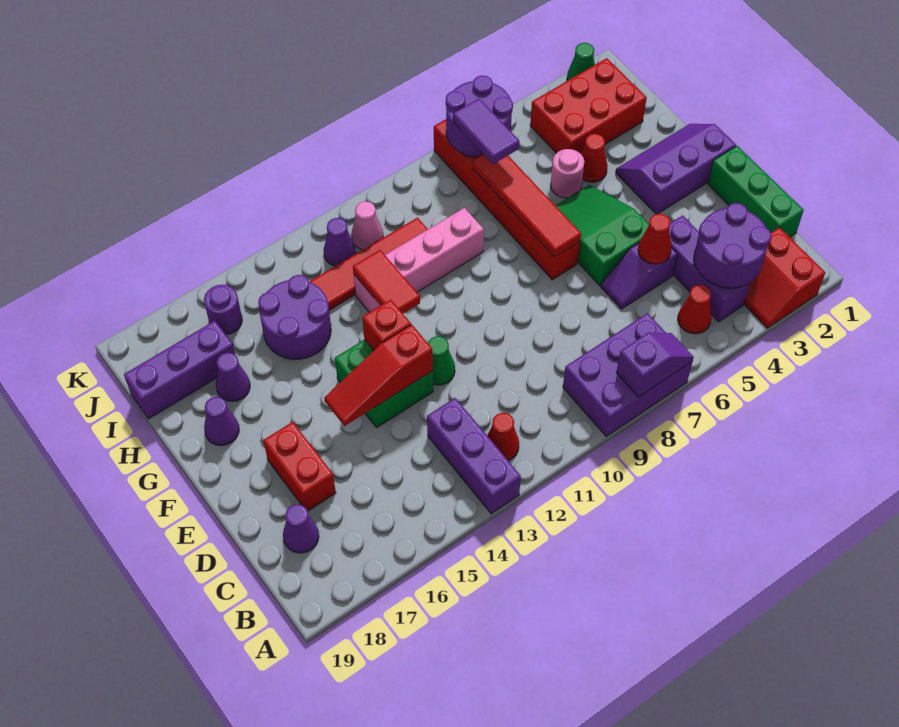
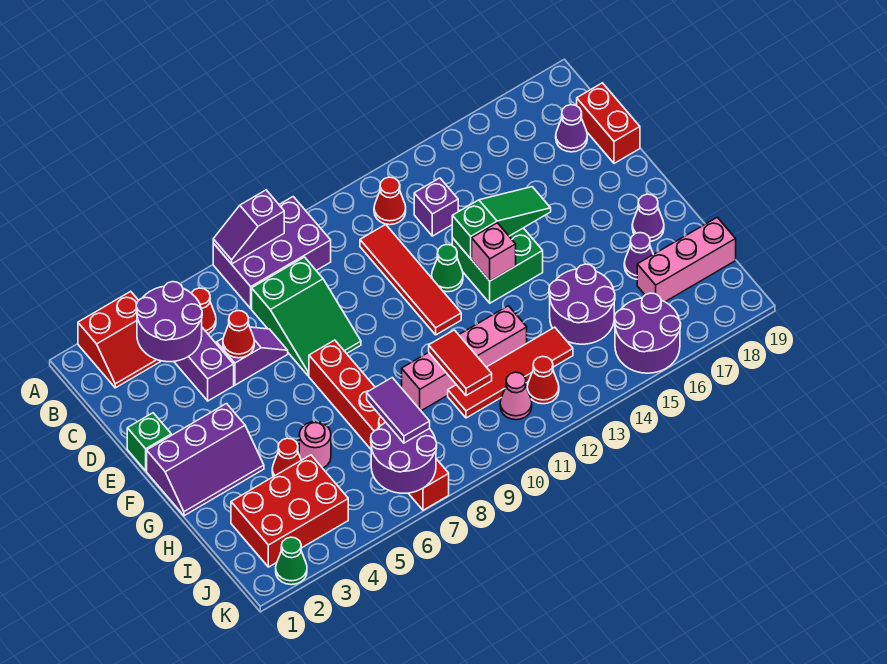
red slope A2:B3 level 1 top 2 -> red slope A2:B3 level 1 top A
purple brick A13:C13 level 1 -> purple brick C13 level 1
green brick C1:E1 level 1 -> green brick E1 level 1
red brick D17:E17 level 1 -> red brick C19:D19 level 1
green slope E5:G6 level 1 top E -> green slope C7:E8 level 1 top C
red slope E13:E15 level 2 top 13 -> green slope E13:E15 level 2 top 13
red tile F7:I7 level 2 -> red tile C11:F11 level 1
red brick F13 level 2 -> pink brick F13 level 2
red tile G12:H12 level 2 -> red tile H10:I10 level 2
purple brick I17:I19 level 1 -> pink brick I17:I19 level 1
purple cone J12 level 1 -> red cone J12 level 1
purple round brick J16 level 1 -> purple round brick J15:K16 level 1

